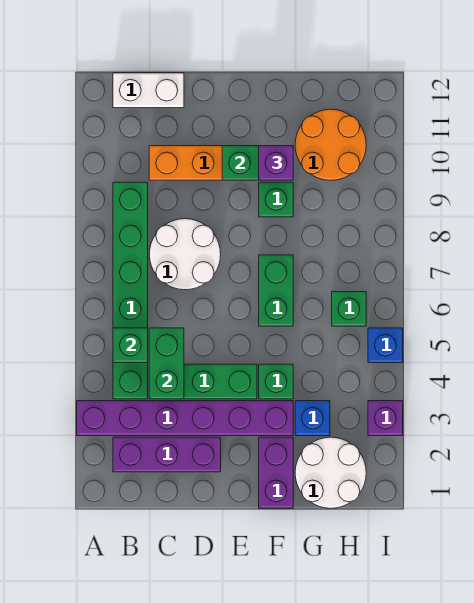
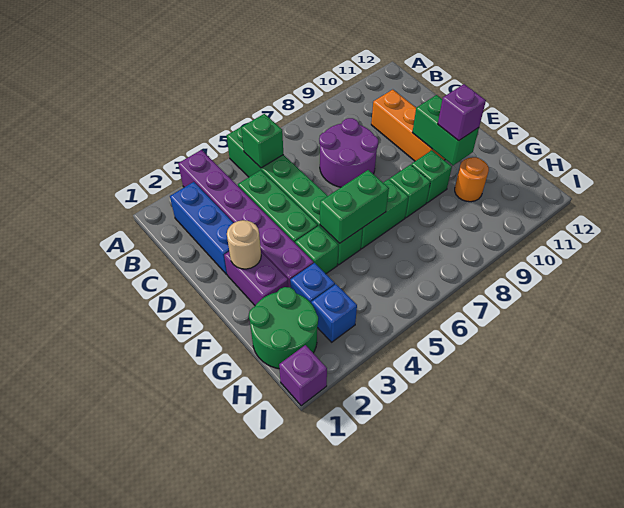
purple brick B2:D2 level 1 -> blue brick B2:D2 level 1
green brick B4:B9 level 1 -> green brick A5:F5 level 1
white brick B12:C12 level 1 -> none
green brick C4:C5 level 2 -> green brick F5:F6 level 2
white round brick C7:D8 level 1 -> purple round brick C7:D8 level 1
none -> tan round brick E2 level 2
purple brick F1:F2 level 1 -> purple brick E2:F2 level 1
white round brick G1:H2 level 1 -> green round brick G1:H2 level 1
orange round brick G10:H11 level 1 -> orange round brick G10 level 1
green brick H6 level 1 -> green brick F8 level 1
purple brick I3 level 1 -> purple brick I1 level 1
blue brick I5 level 1 -> blue brick H3 level 1

